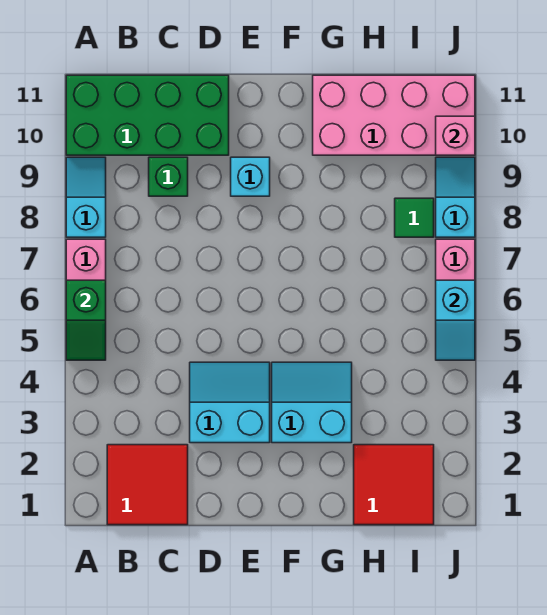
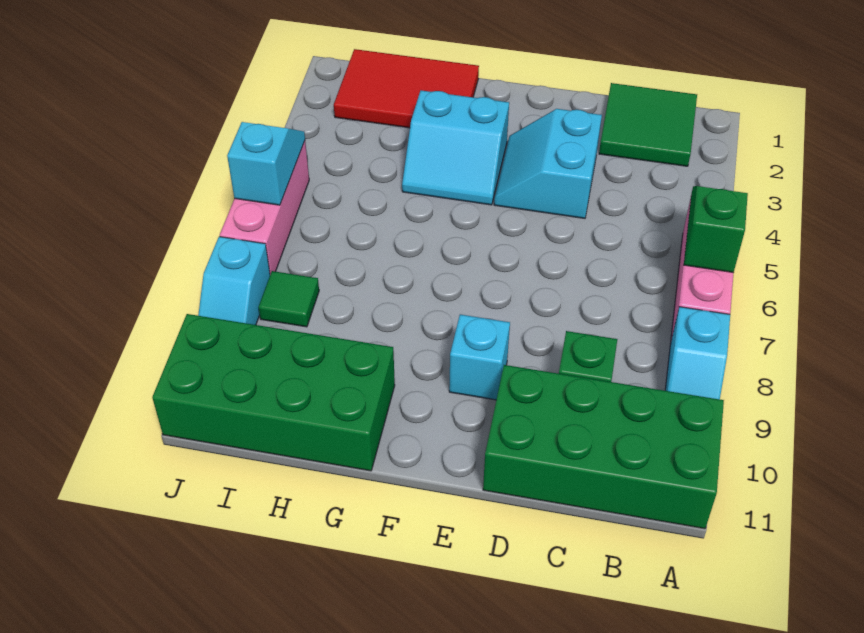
red tile B1:C2 level 1 -> green tile B1:C2 level 1
cyan slope D3:E4 level 1 top 3 -> cyan slope D3:E4 level 1 top D
pink brick G10:J11 level 1 -> green brick G10:J11 level 1
red tile H1:I2 level 1 -> red tile G1:I2 level 1
pink brick J10 level 2 -> none

